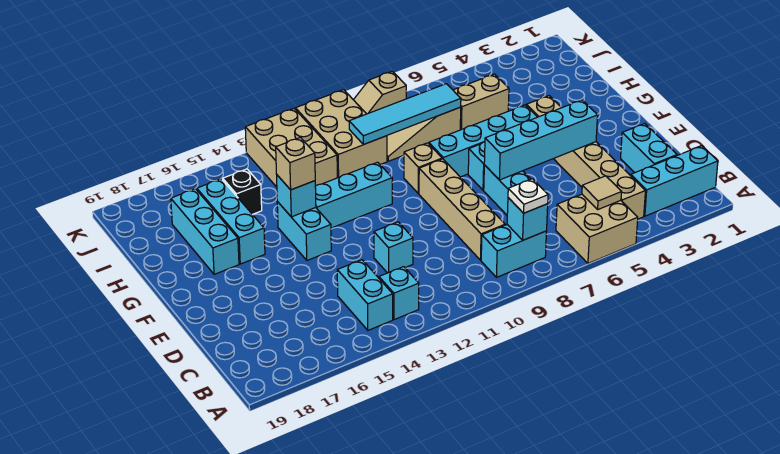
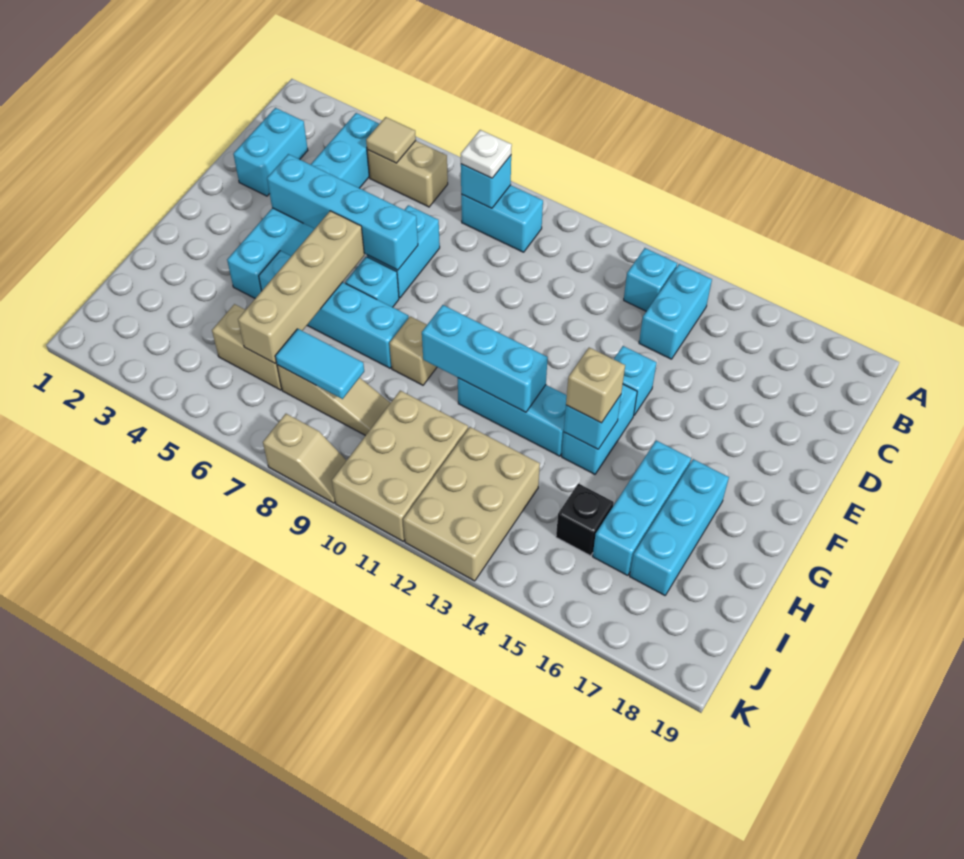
tan brick A5:B6 level 1 -> tan brick B5:B6 level 1
cyan brick B1:B3 level 1 -> cyan brick G10:G12 level 2
tan brick B4:G4 level 1 -> cyan brick B4:G4 level 1
tan brick C9:F9 level 1 -> tan brick F6:I6 level 2
cyan brick D12 level 1 -> cyan brick E14 level 1
cyan tile I7:I10 level 2 -> cyan tile I7:I8 level 2

